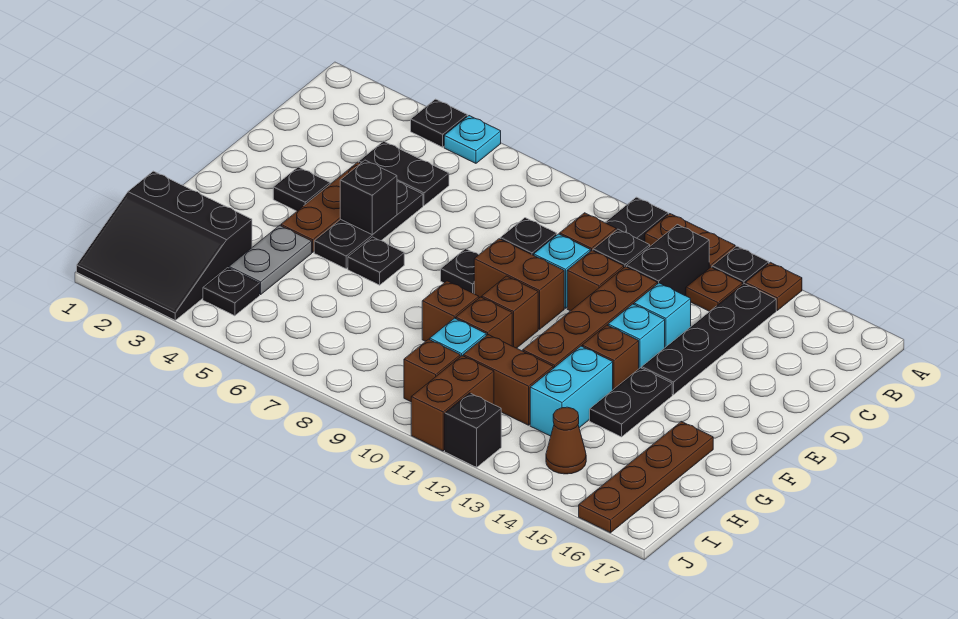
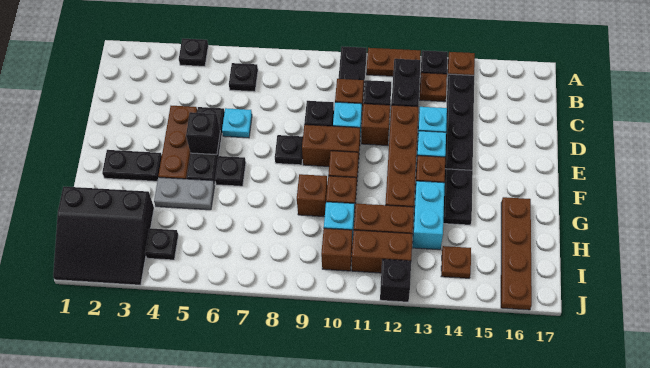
cyan plate A5 level 1 -> cyan plate D6 level 1
black plate C4:C5 level 1 -> black plate F2:F3 level 1
black plate E3 level 1 -> black plate B6 level 1
grey plate G4:H4 level 1 -> grey plate G4:G5 level 1
brown brick I11:J11 level 1 -> brown brick I11:I12 level 1
brown cone I14 level 1 -> brown plate I14 level 1

